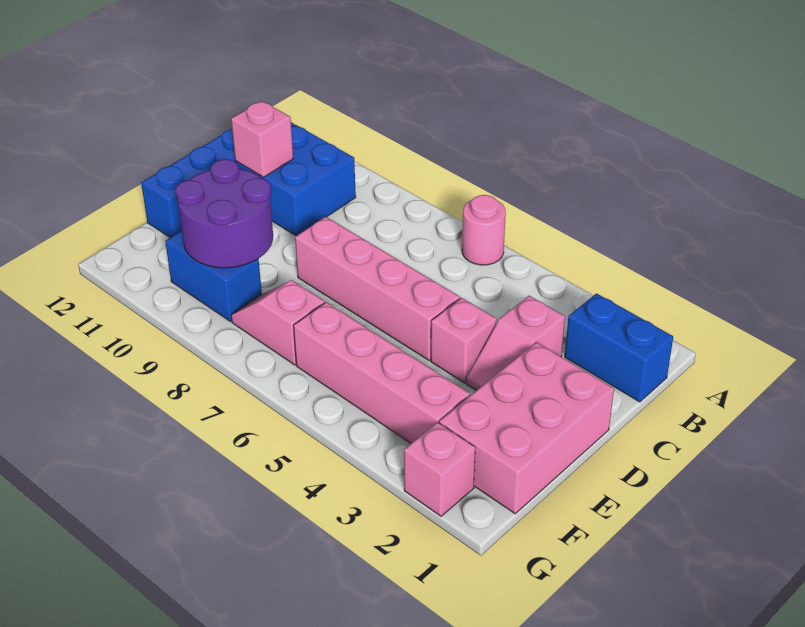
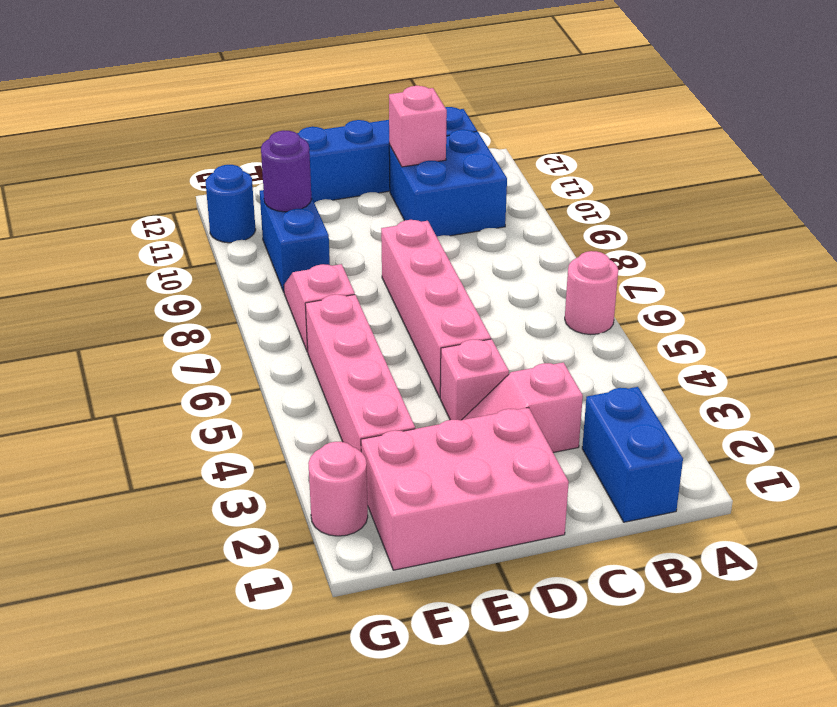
purple round brick E9:F10 level 2 -> purple round brick F10 level 2
pink brick G2 level 1 -> pink round brick G2 level 1
none -> blue round brick G11 level 1

